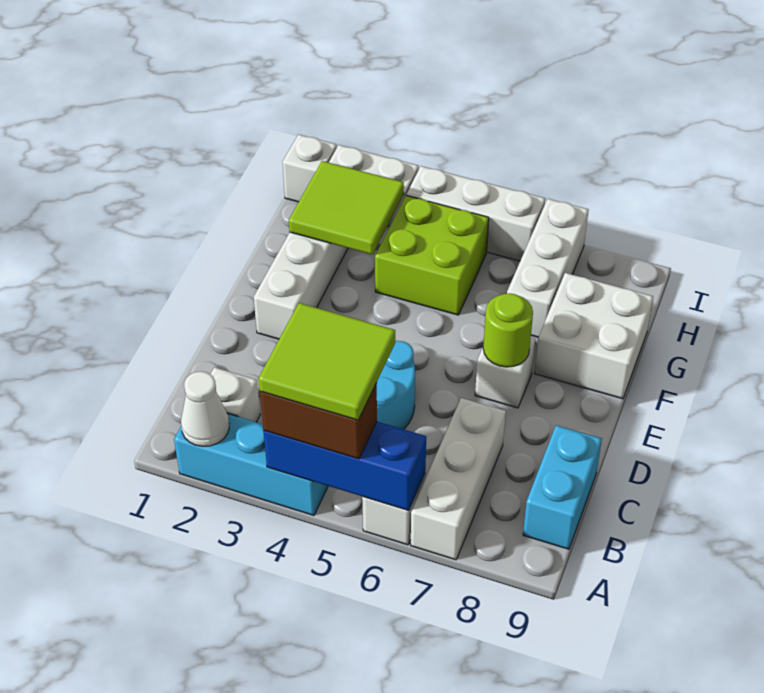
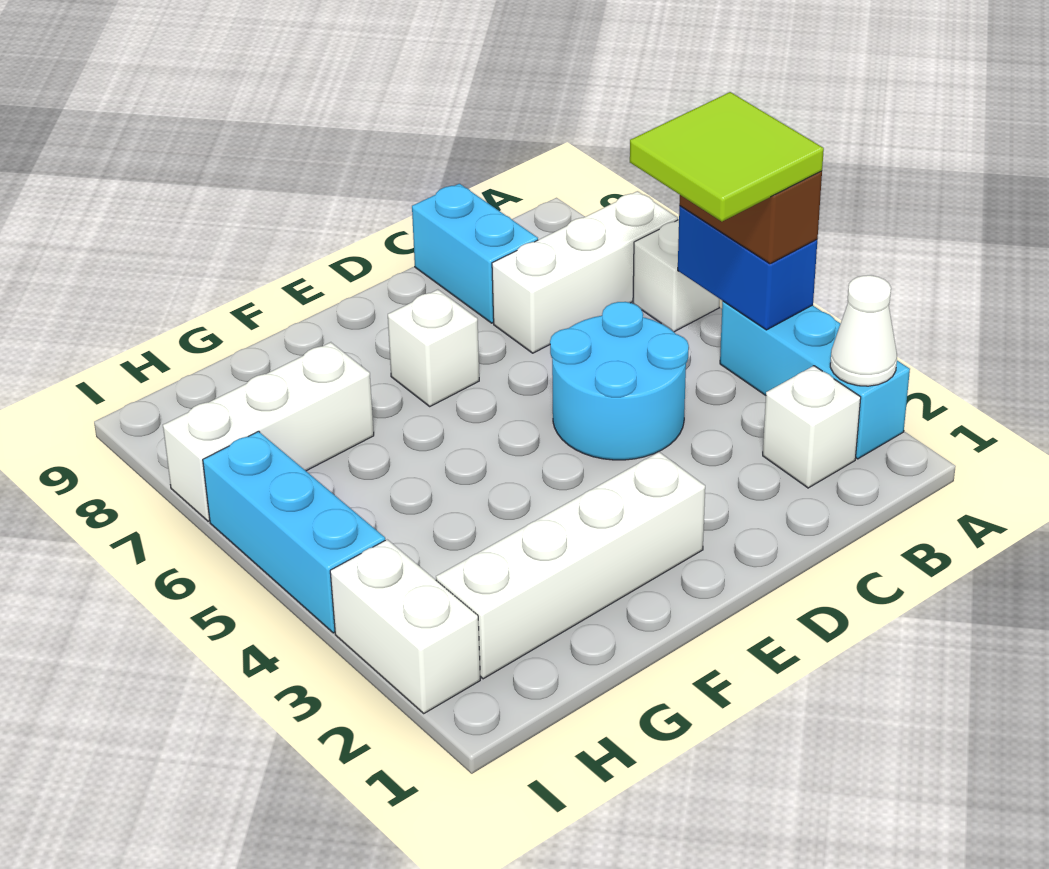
blue brick A4:A6 level 2 -> blue brick A4:A5 level 2
cyan brick B9:C9 level 1 -> cyan brick C8:C9 level 1
lime round brick E7 level 2 -> none
white brick F8:G9 level 1 -> none
lime tile G2:H3 level 2 -> none
lime brick G4:H5 level 1 -> none
white brick I1 level 1 -> none
white brick I4:I6 level 1 -> cyan brick I4:I6 level 1

